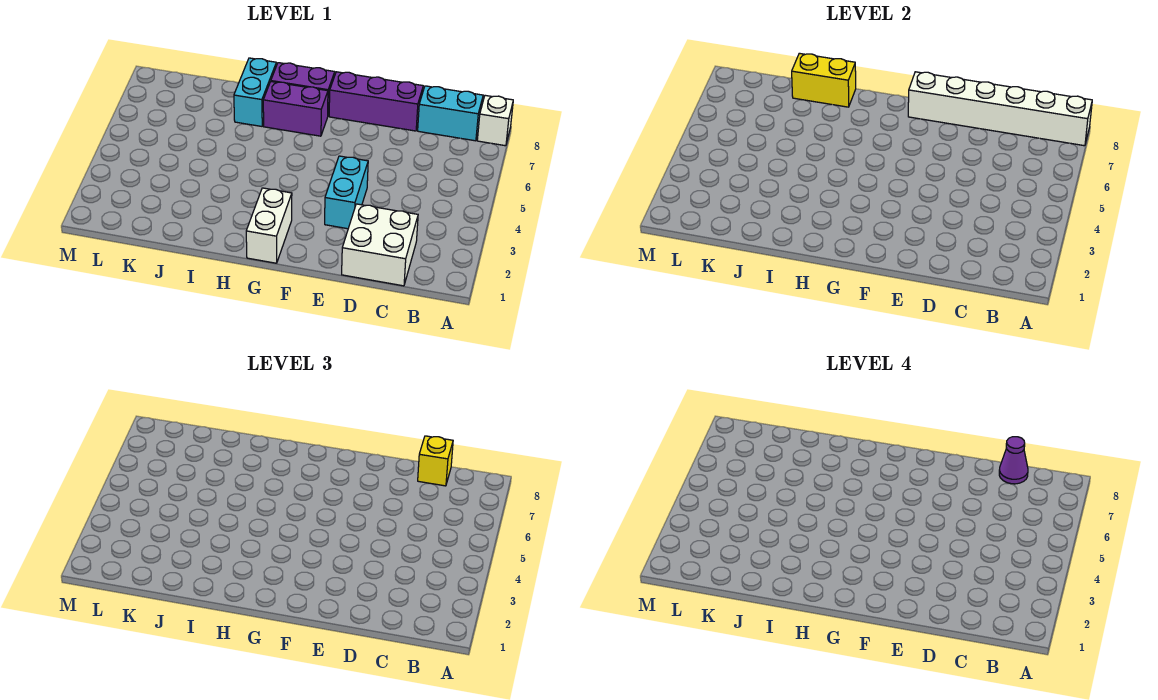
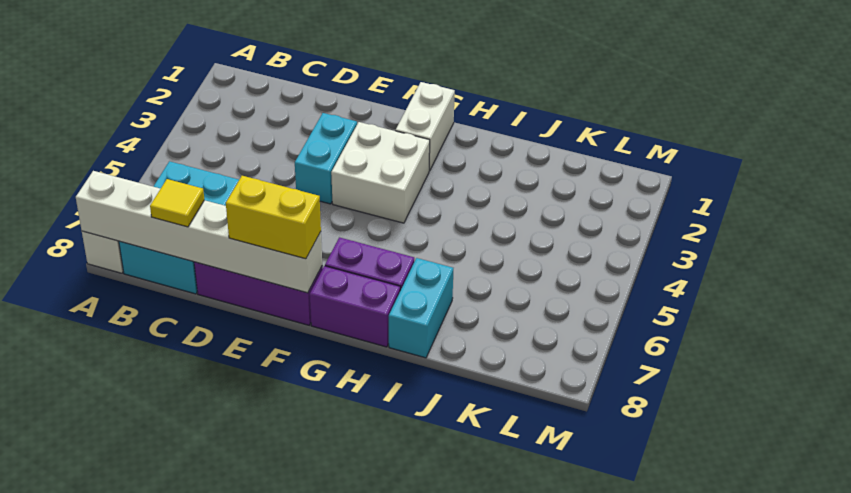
cyan brick B8:C8 level 1 -> cyan brick B6:C8 level 1
white brick C1:D2 level 1 -> white brick F3:G4 level 1
yellow brick C8 level 3 -> yellow tile C8 level 3
purple cone C8 level 4 -> none
yellow brick I8:J8 level 2 -> yellow brick E8:F8 level 3

